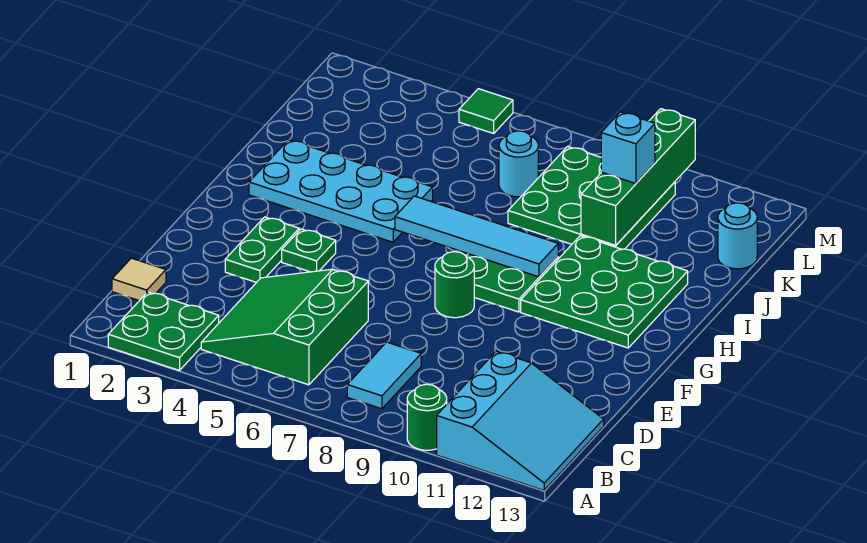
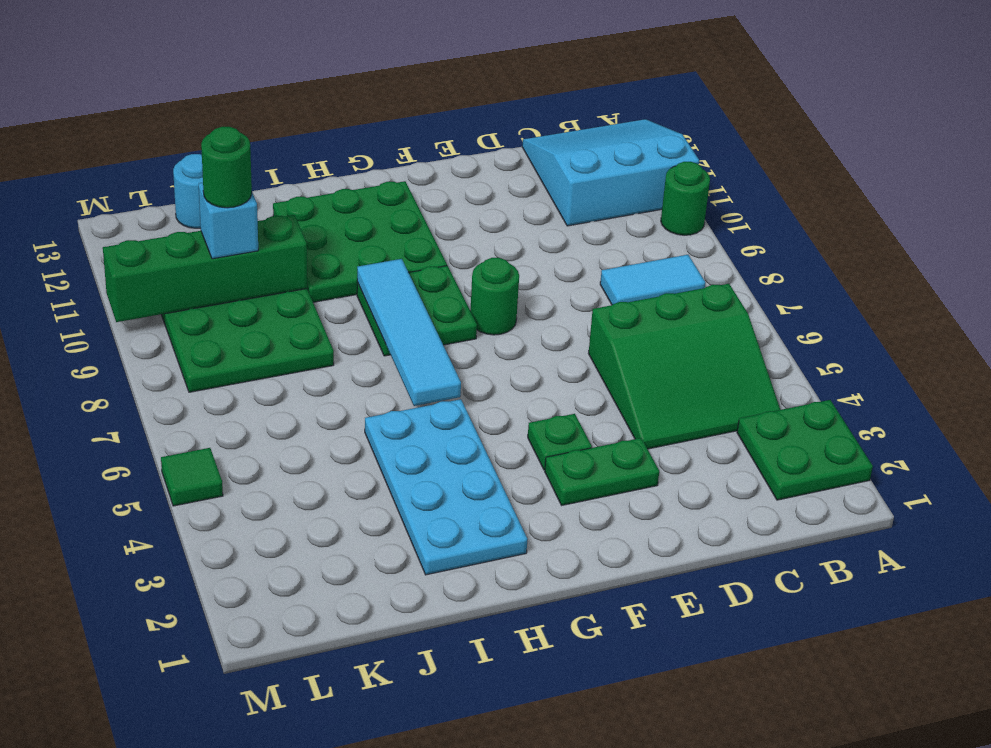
tan tile C1 level 1 -> none
cyan round brick K7 level 1 -> none
none -> green round brick K10 level 4

